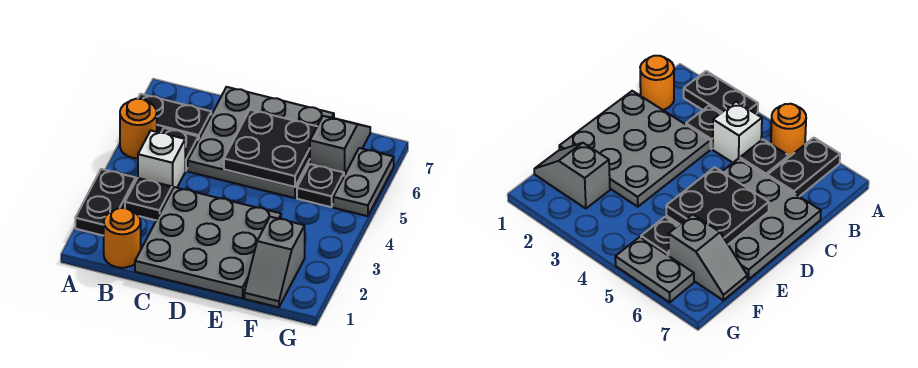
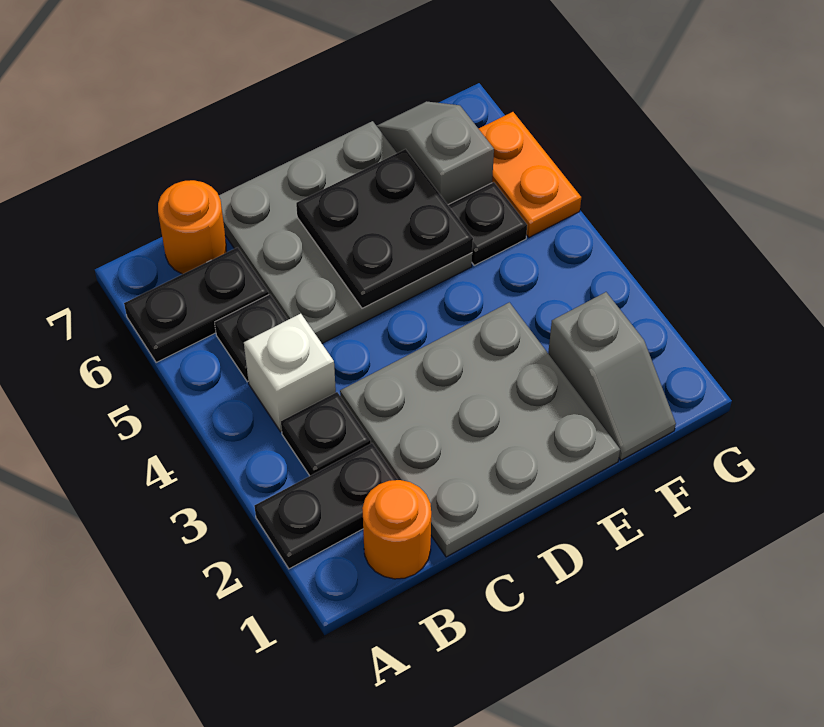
black plate A2:A3 level 1 -> black plate A2:B2 level 1
orange round brick A5 level 1 -> orange round brick B7 level 1
grey plate G5:G6 level 1 -> orange plate G5:G6 level 1

